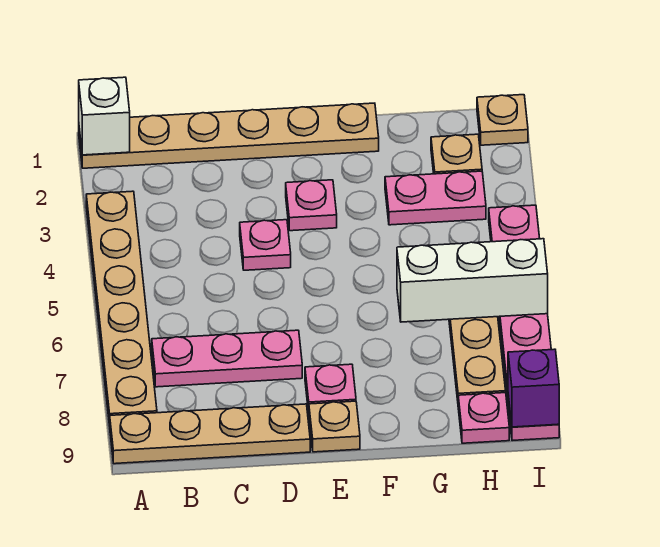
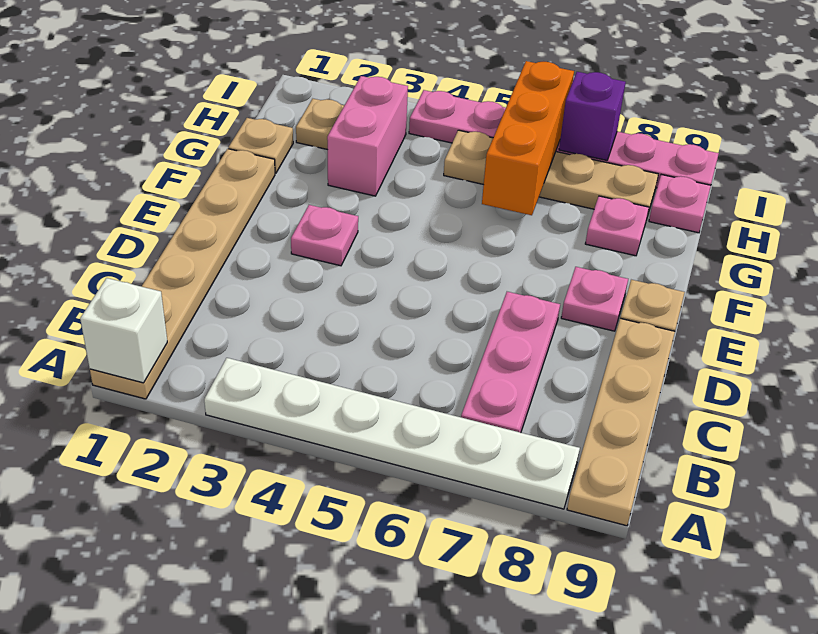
tan plate A3:A8 level 1 -> white plate A3:A8 level 1
pink plate D4 level 1 -> pink plate G8 level 1
pink plate G3:H3 level 1 -> pink brick G3:H3 level 1
white brick G6:I6 level 2 -> orange brick G6:I6 level 2
tan plate I1 level 1 -> tan plate G1 level 1
purple brick I9 level 2 -> purple brick I7 level 2

